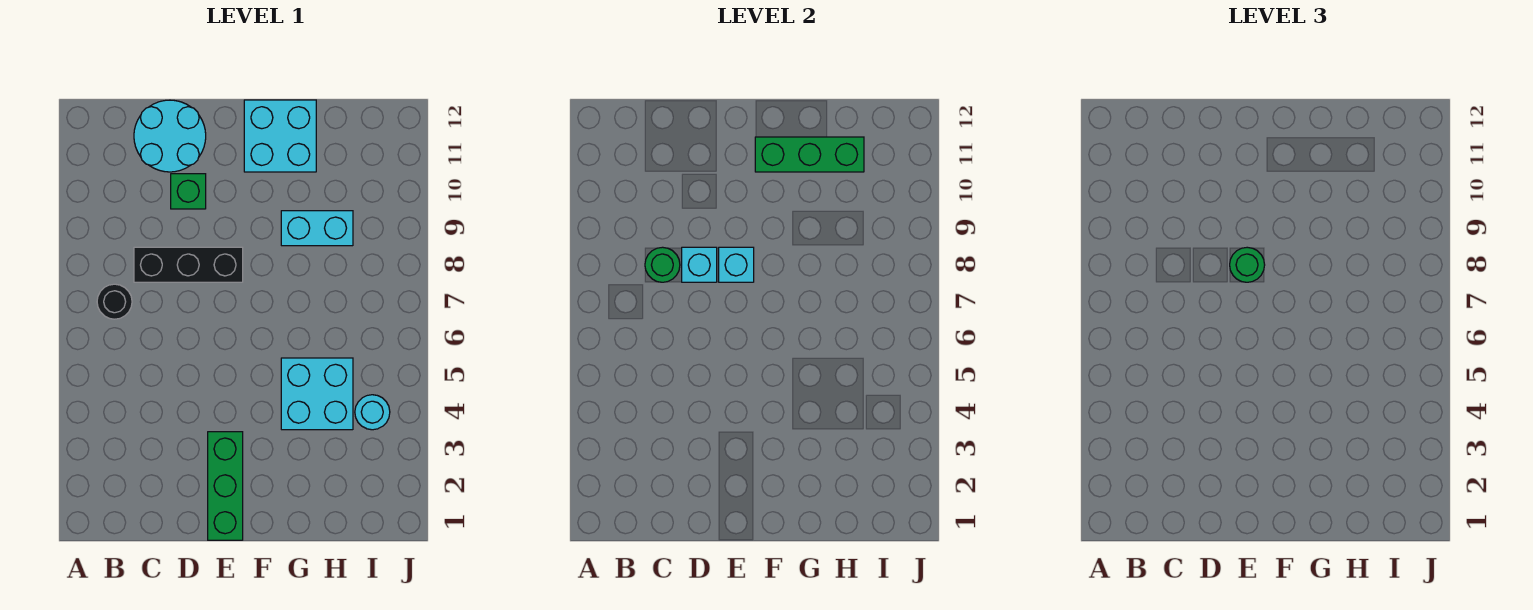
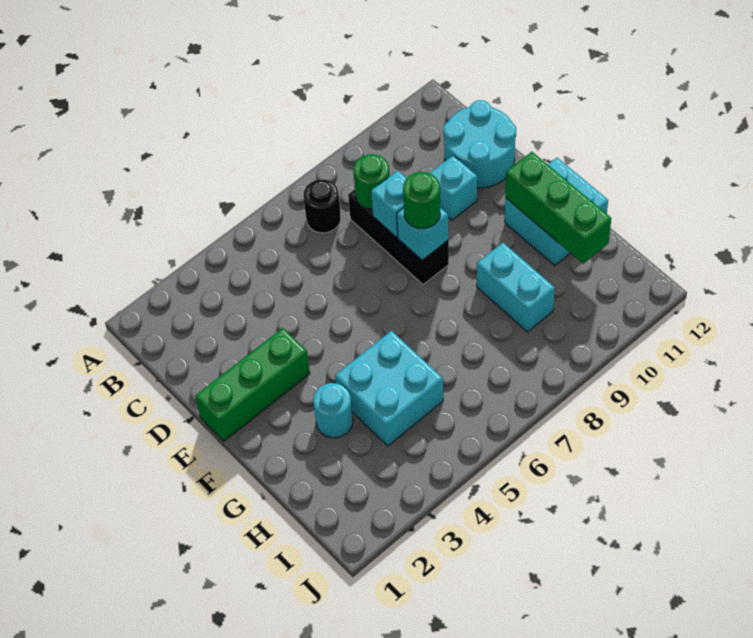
green brick D10 level 1 -> cyan brick D10 level 1
cyan round brick I4 level 1 -> cyan round brick G3 level 1

